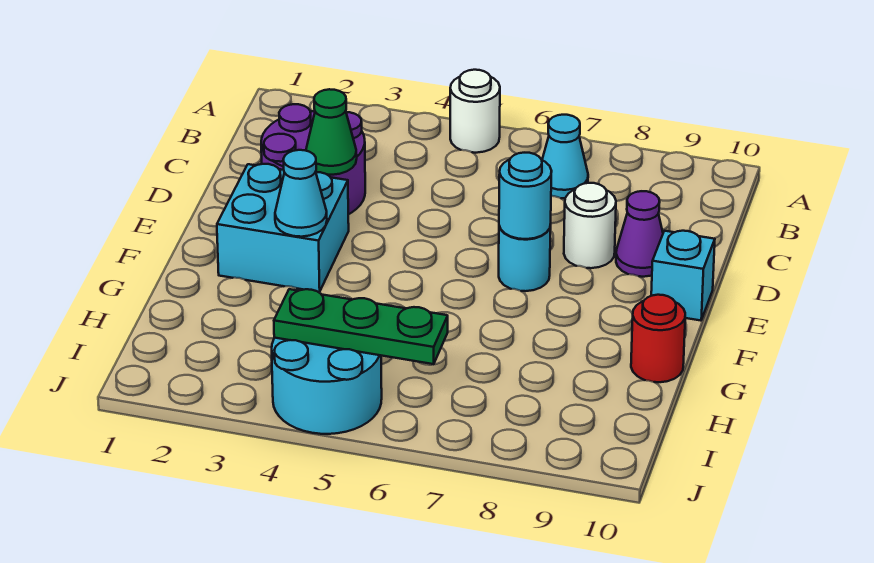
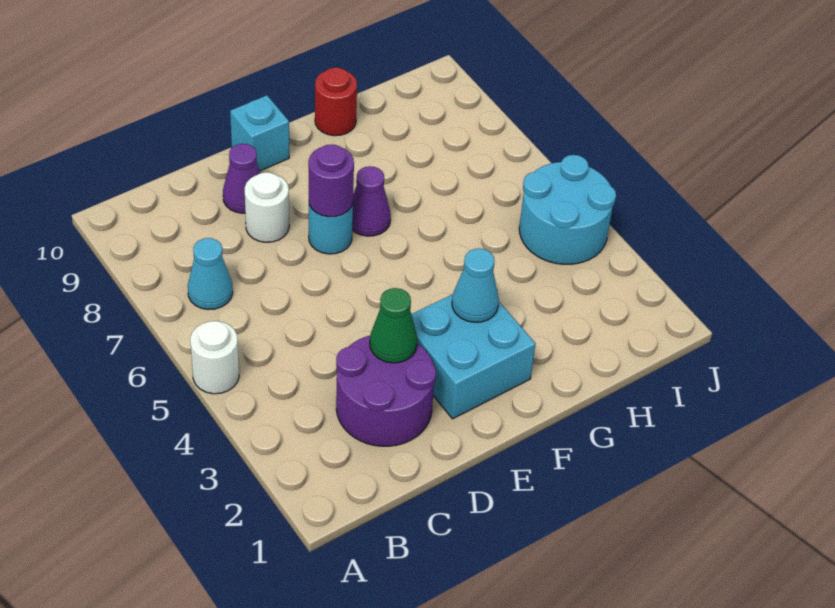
cyan round brick E7 level 2 -> purple round brick E7 level 2
none -> purple cone F7 level 1
green plate I4:I6 level 2 -> none

